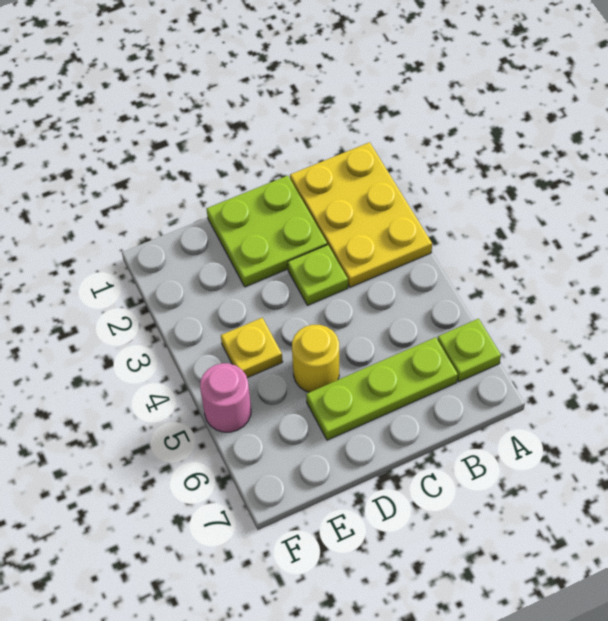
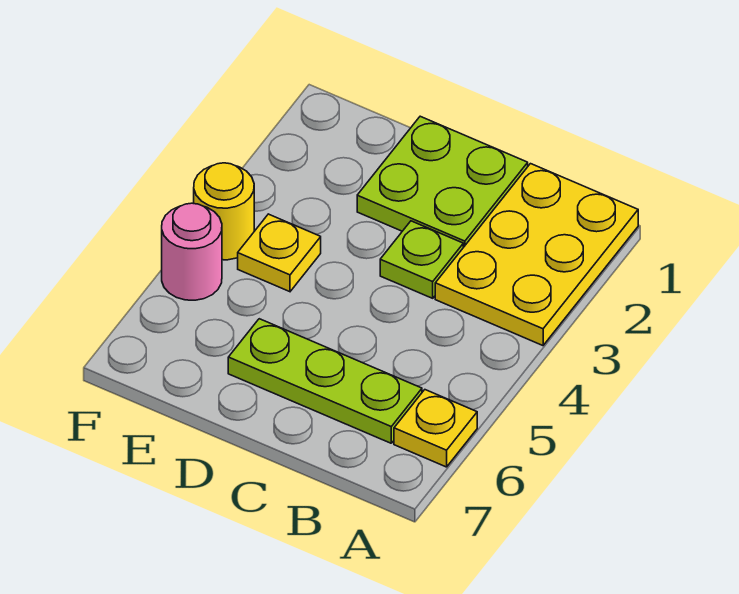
lime plate A6 level 1 -> yellow plate A6 level 1
yellow round brick D5 level 1 -> yellow round brick F4 level 1

